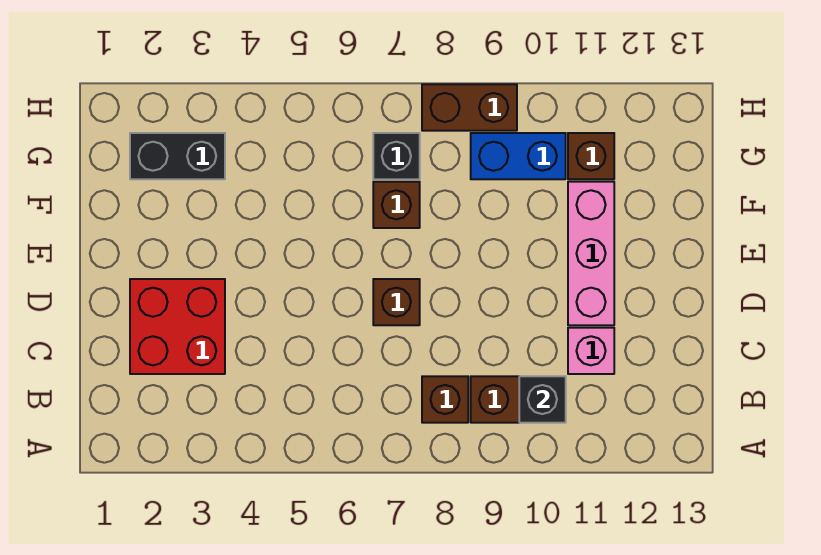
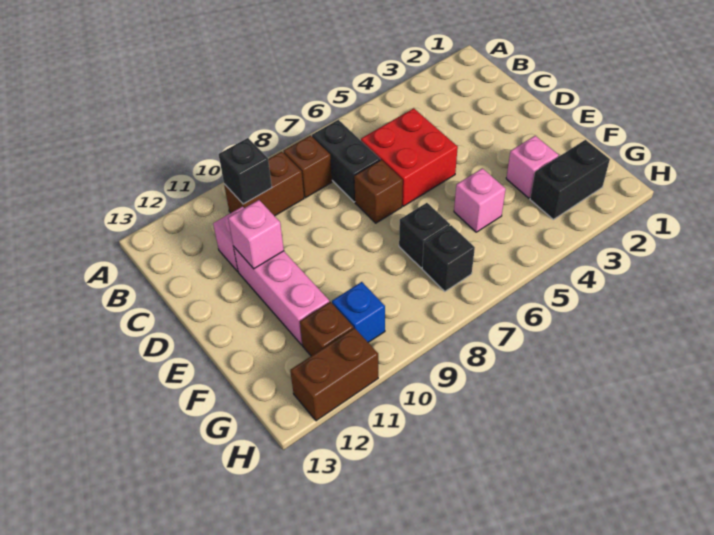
none -> black brick B7:C7 level 1
red brick C2:D3 level 1 -> red brick C5:D6 level 1
none -> pink brick D11 level 2
none -> pink brick F3 level 1
none -> pink brick F5 level 1
brown brick F7 level 1 -> black brick F7 level 1
blue brick G9:G10 level 1 -> blue brick G10 level 1
brown brick H8:H9 level 1 -> brown brick H11:H12 level 1

